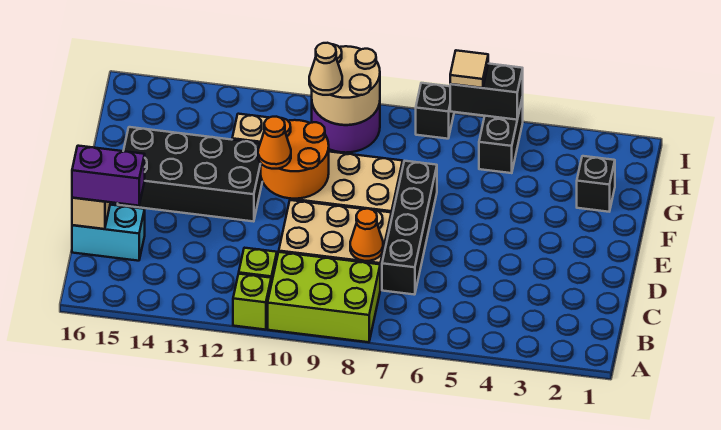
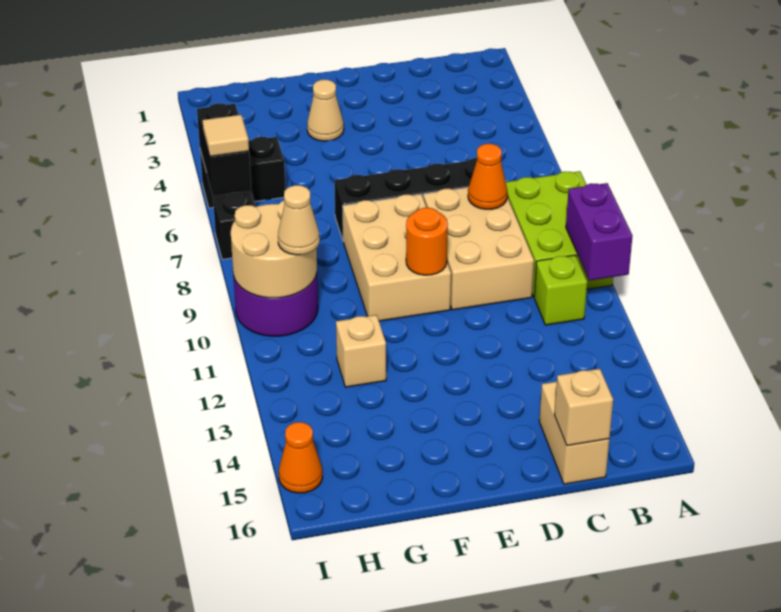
lime brick A11 level 1 -> none
cyan brick C15:C16 level 1 -> tan brick C15:C16 level 1
purple brick C15:C16 level 3 -> purple brick A10:A11 level 2
orange round brick E10:F11 level 2 -> orange round brick E10 level 2
orange cone E11 level 3 -> orange cone I15 level 1
black brick E12:F15 level 1 -> none
none -> tan cone F3 level 1
black brick G2 level 1 -> none

